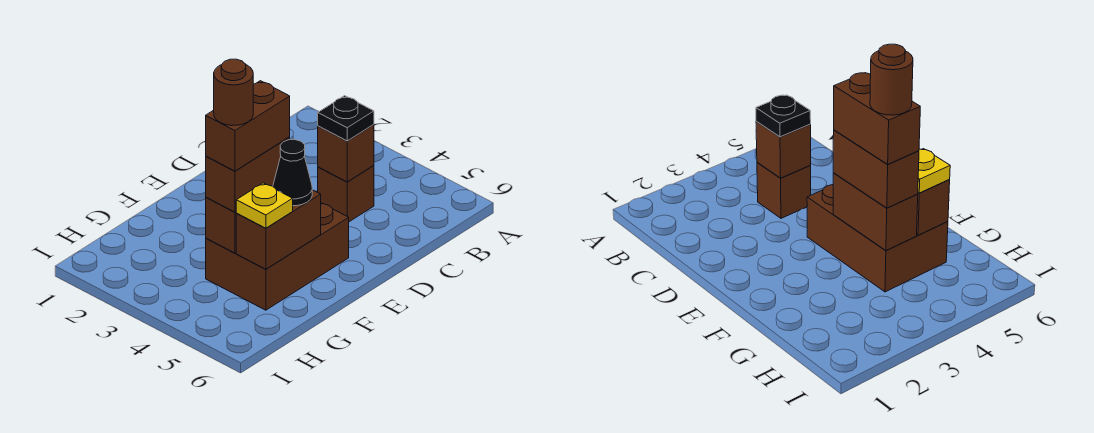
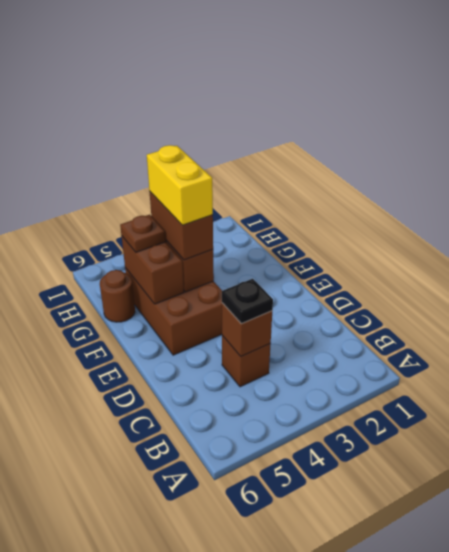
brown brick F4:G4 level 4 -> yellow brick F4:G4 level 4
black cone F5 level 3 -> none
brown round brick G4 level 5 -> brown round brick G6 level 1
yellow plate G5 level 3 -> brown plate G5 level 3

